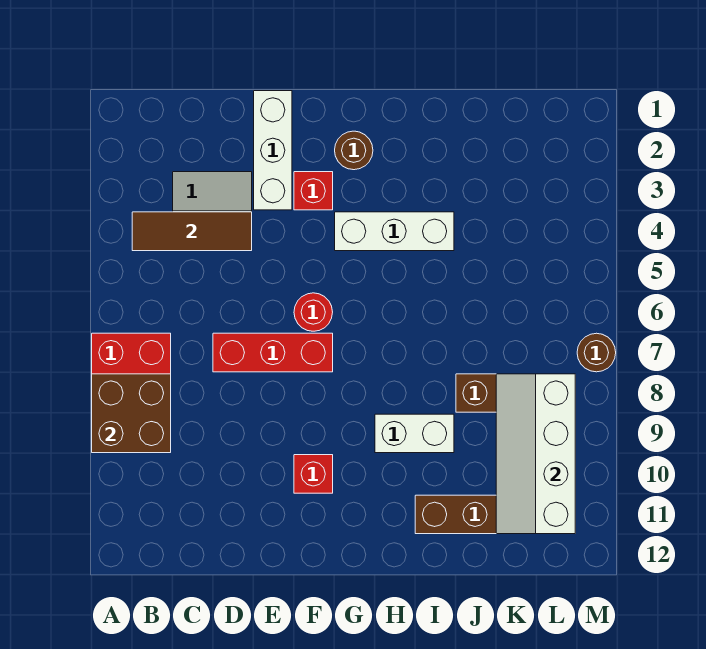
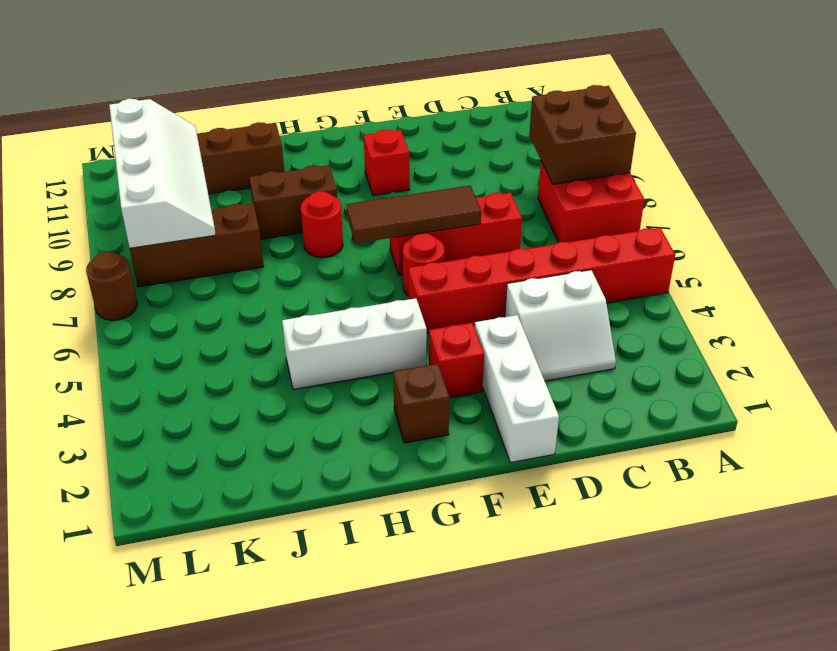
none -> red brick A5:F5 level 1
brown tile B4:D4 level 2 -> brown tile E7:G7 level 2
brown round brick G2 level 1 -> brown brick G2 level 1
none -> red round brick H8 level 1
white brick H9:I9 level 1 -> brown brick H9:I9 level 1

